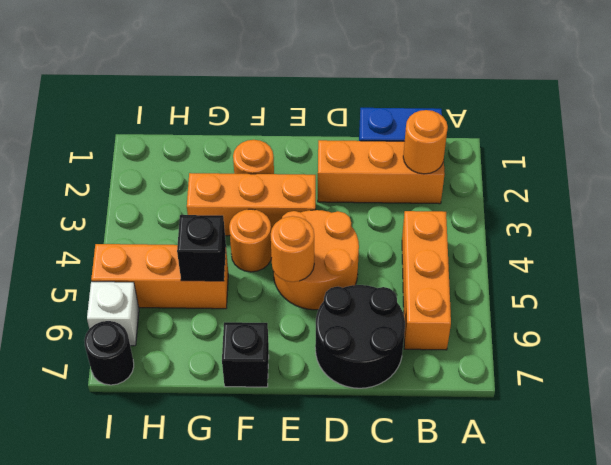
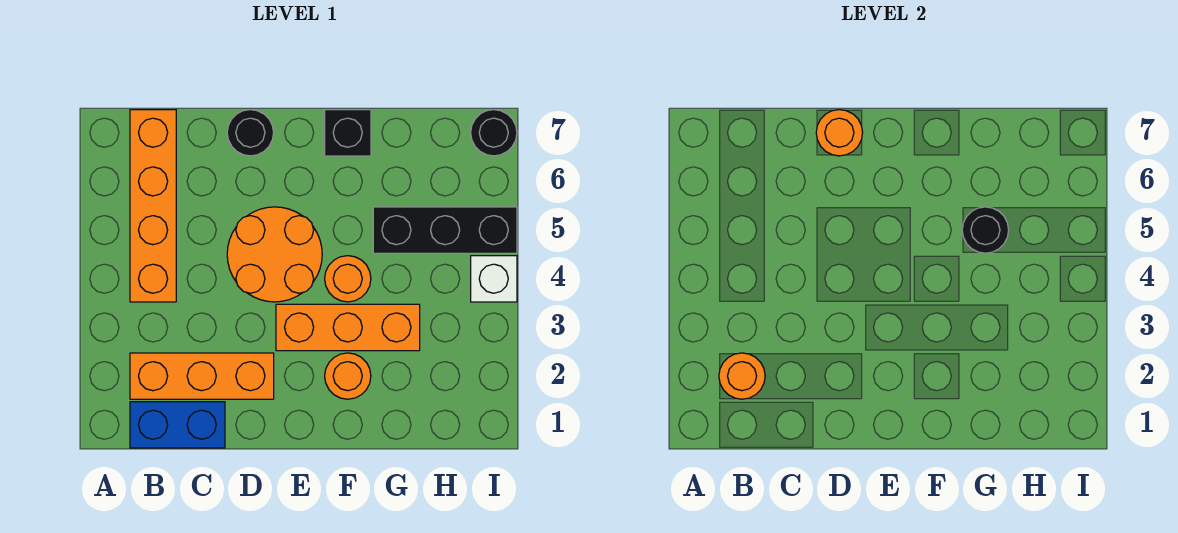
orange brick B4:B6 level 1 -> orange brick B4:B7 level 1
black round brick C6:D7 level 1 -> black round brick D7 level 1
orange round brick E5 level 2 -> orange round brick D7 level 2
orange brick G5:I5 level 1 -> black brick G5:I5 level 1
black brick G5 level 2 -> black round brick G5 level 2
white brick I6 level 1 -> white brick I4 level 1

